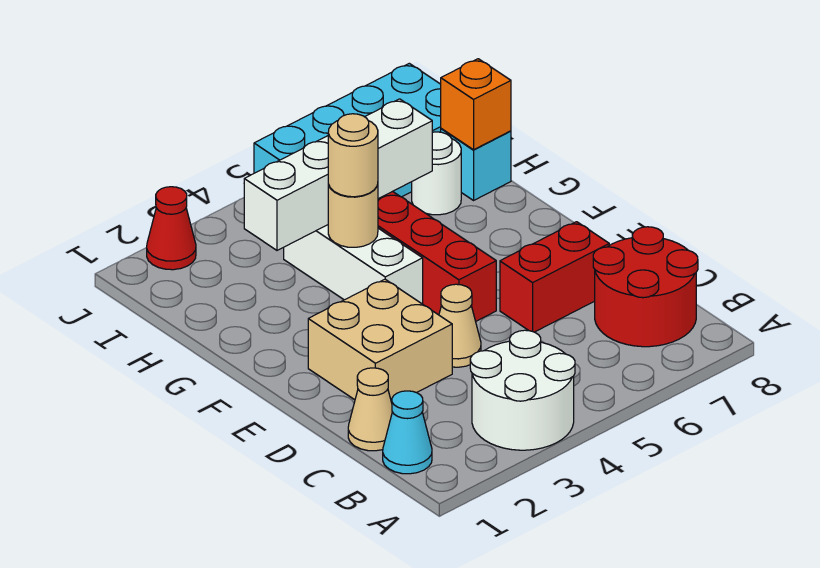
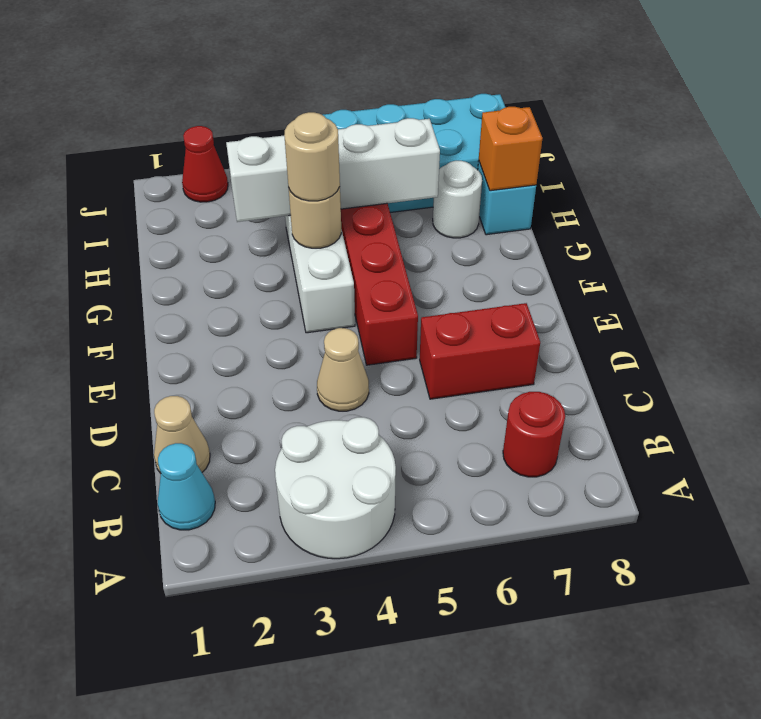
red round brick B7:C8 level 1 -> red round brick B7 level 1
tan brick D2:E3 level 1 -> none

